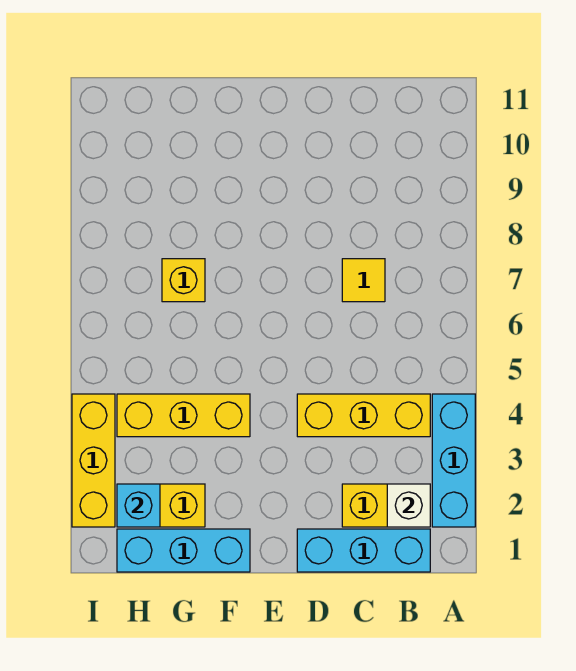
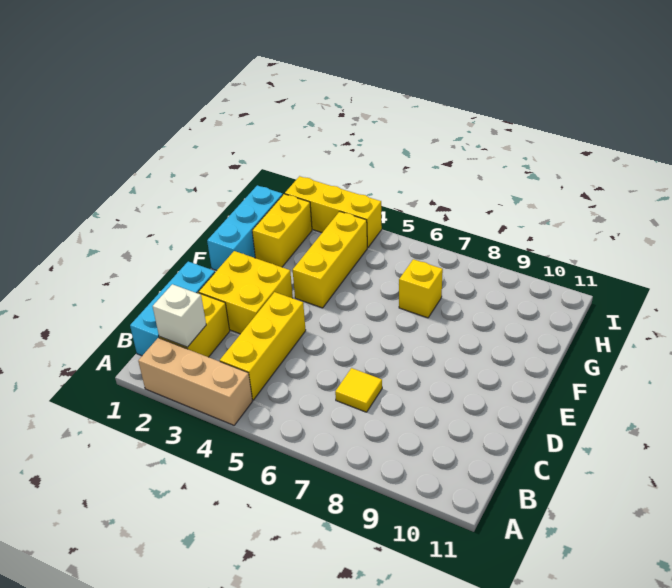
cyan brick A2:A4 level 1 -> tan brick A2:A4 level 1
none -> yellow brick D2:E3 level 1
cyan brick H2 level 2 -> none

